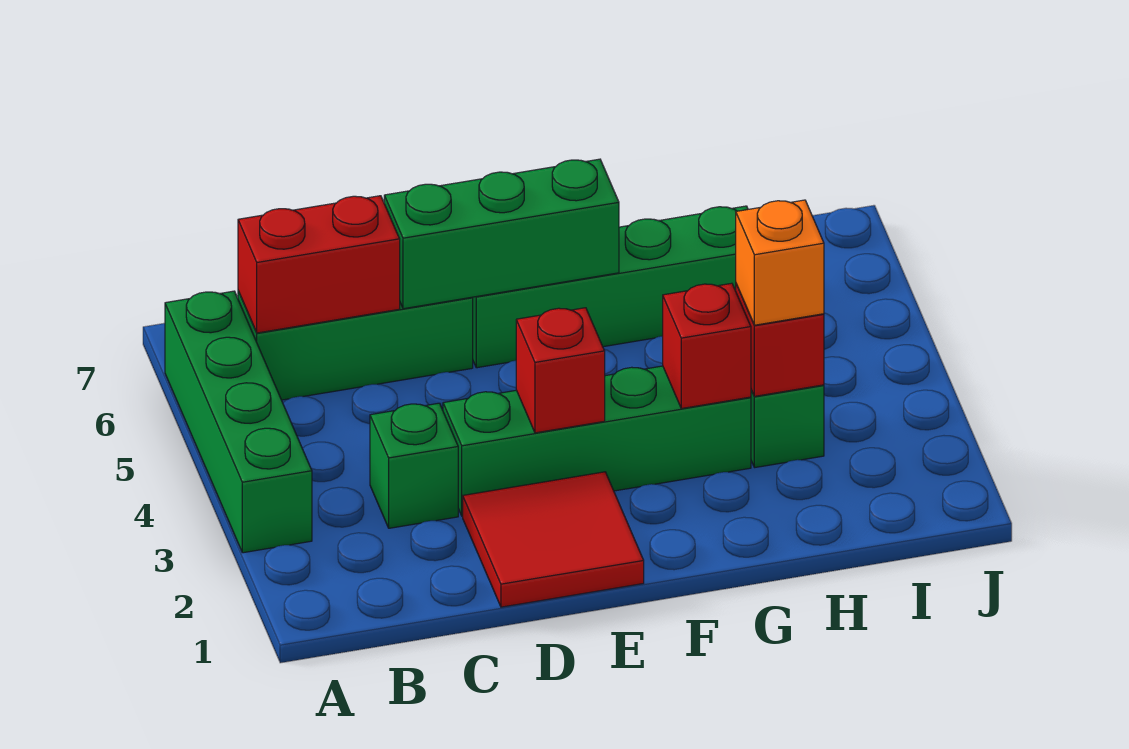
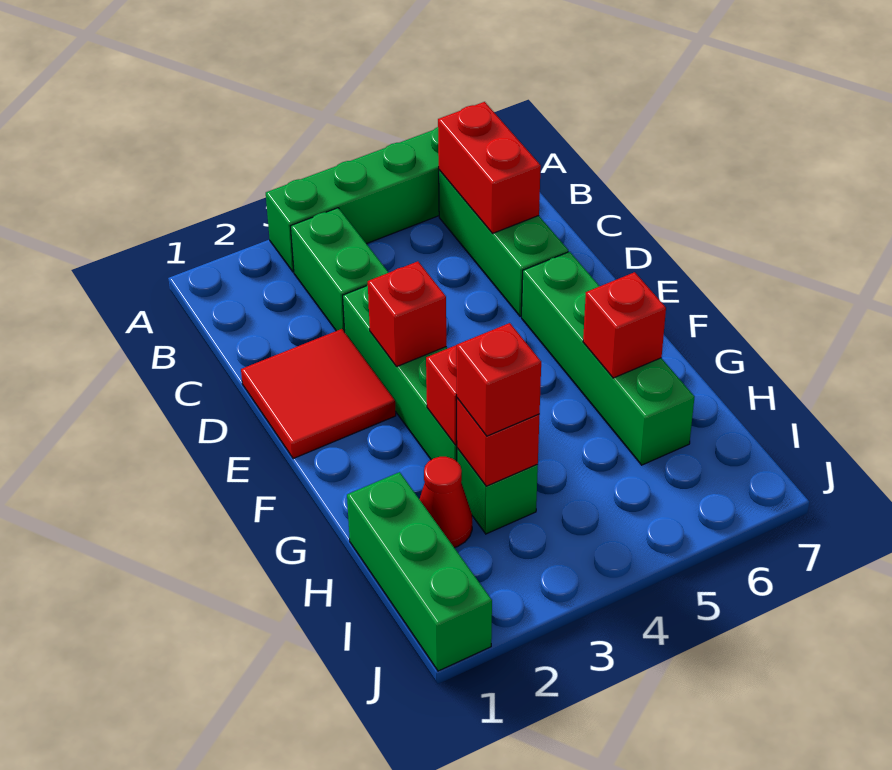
green brick C3 level 1 -> green brick B3:C3 level 1
green brick D6:F6 level 2 -> green brick H1:J1 level 1
none -> red brick G6 level 2
none -> red cone H2 level 1
orange brick H3 level 3 -> red brick H3 level 3

